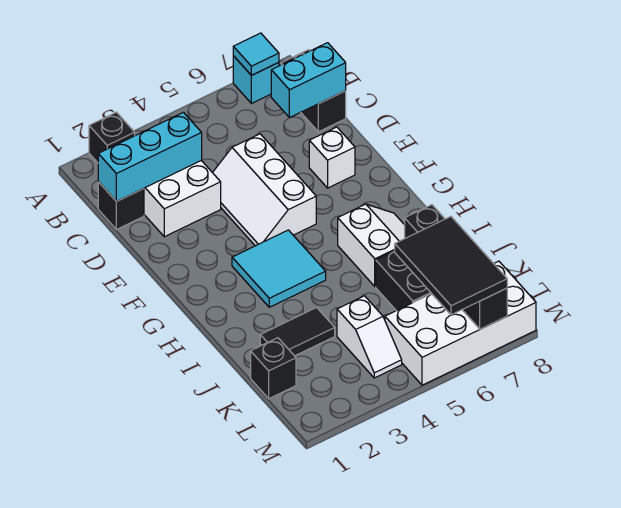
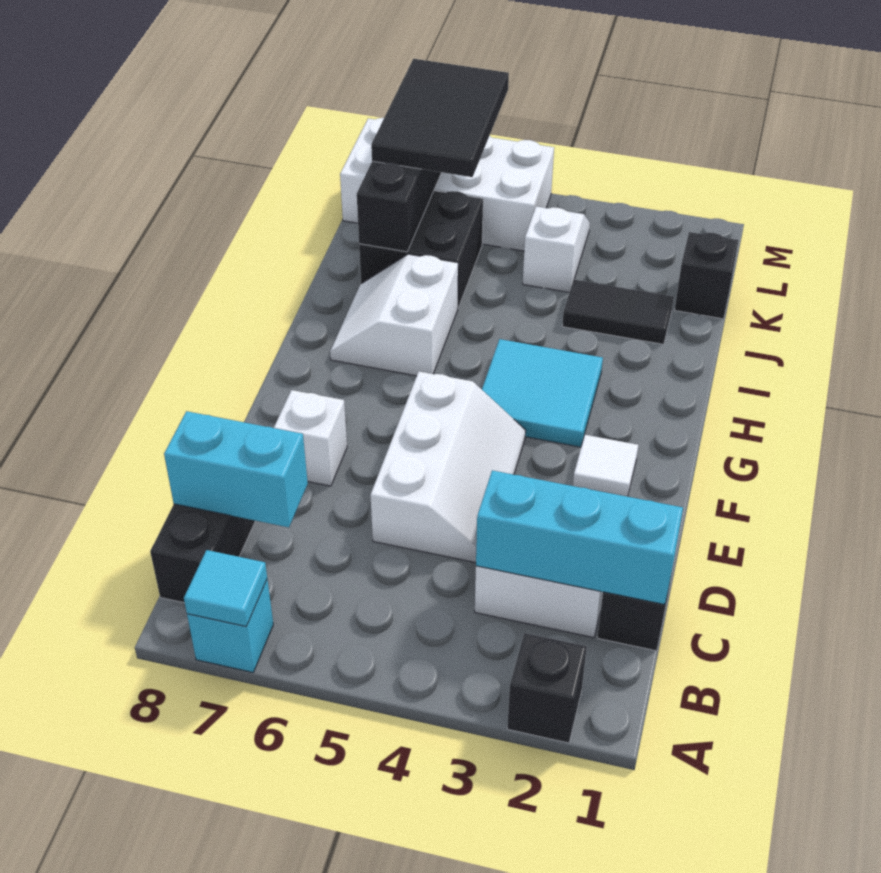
none -> white tile F2 level 1

